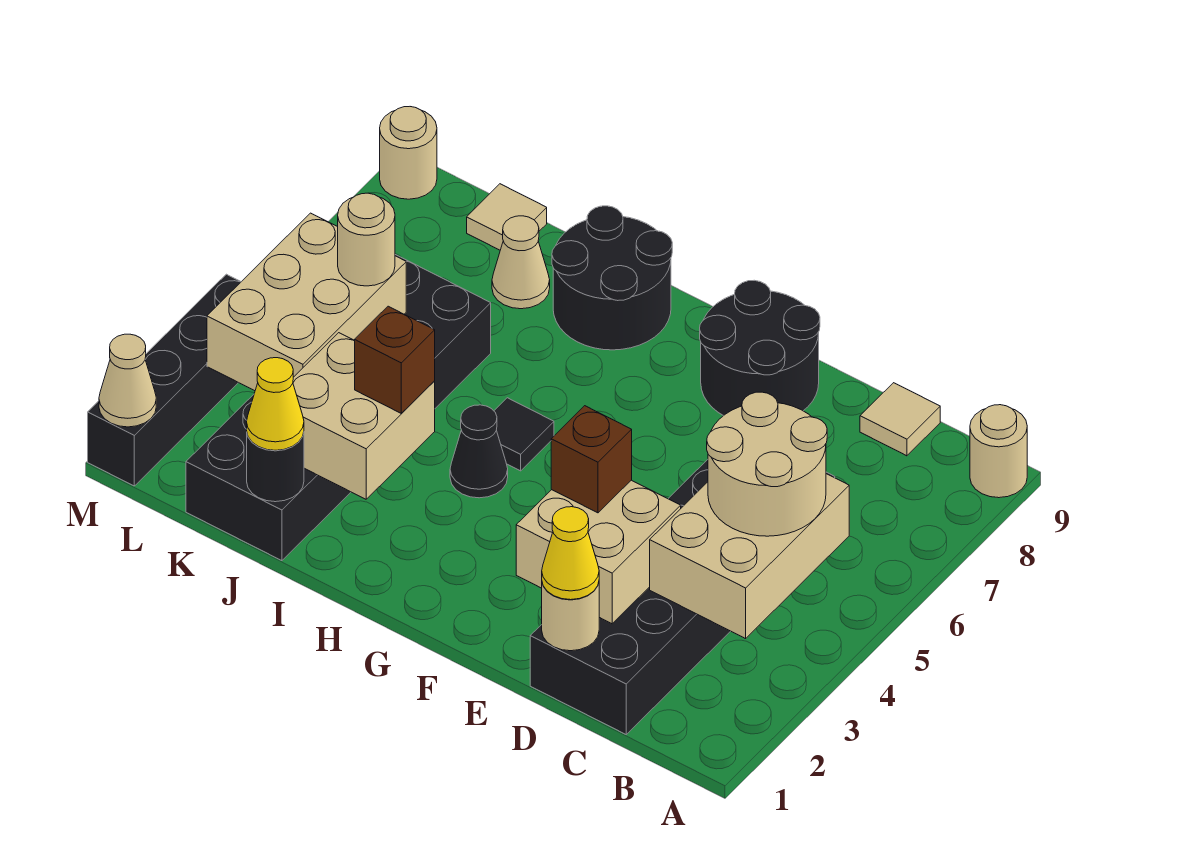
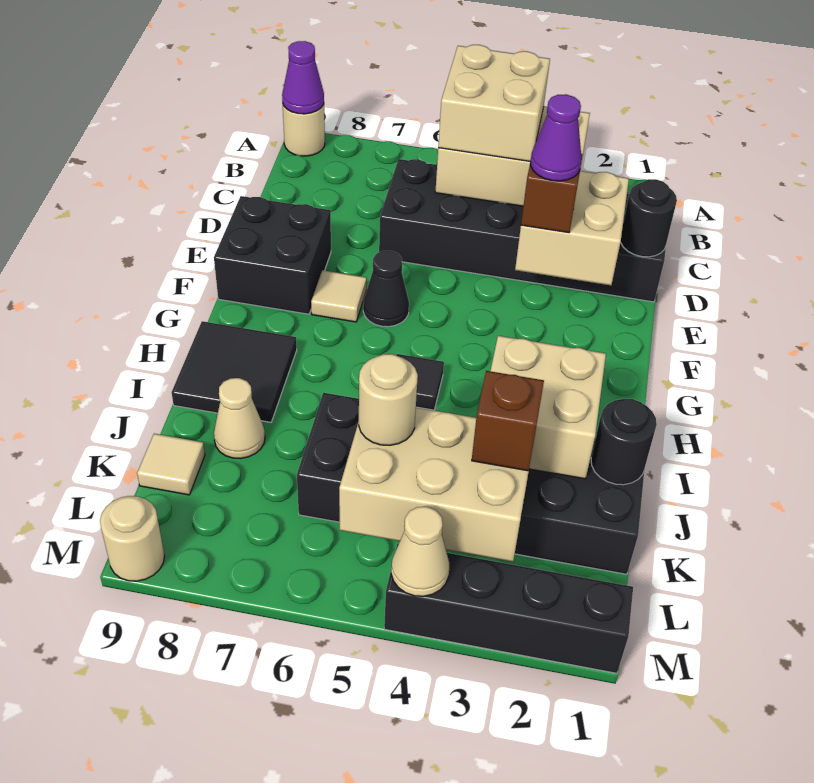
none -> purple cone A9 level 2
tan round brick B4:C5 level 3 -> tan brick B4:C5 level 3
tan tile C9 level 1 -> tan tile F7 level 1
tan round brick D1 level 2 -> black round brick D1 level 2
yellow cone D1 level 3 -> none
none -> purple cone E3 level 4
black round brick E8:F9 level 1 -> black brick E8:F9 level 1
black cone H4 level 1 -> black cone F6 level 1
black round brick H8:I9 level 1 -> black tile H8:I9 level 1
brown brick I3 level 3 -> brown brick K3 level 3
yellow cone J1 level 3 -> none
tan cone M1 level 2 -> tan cone M4 level 2

